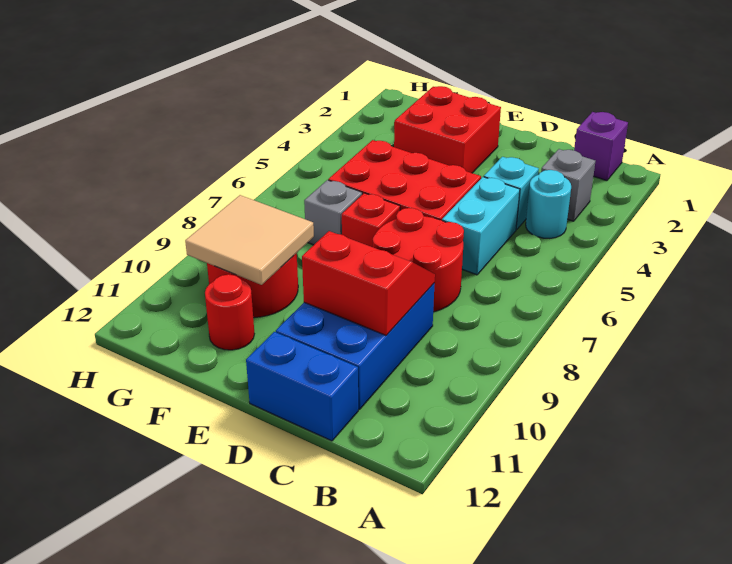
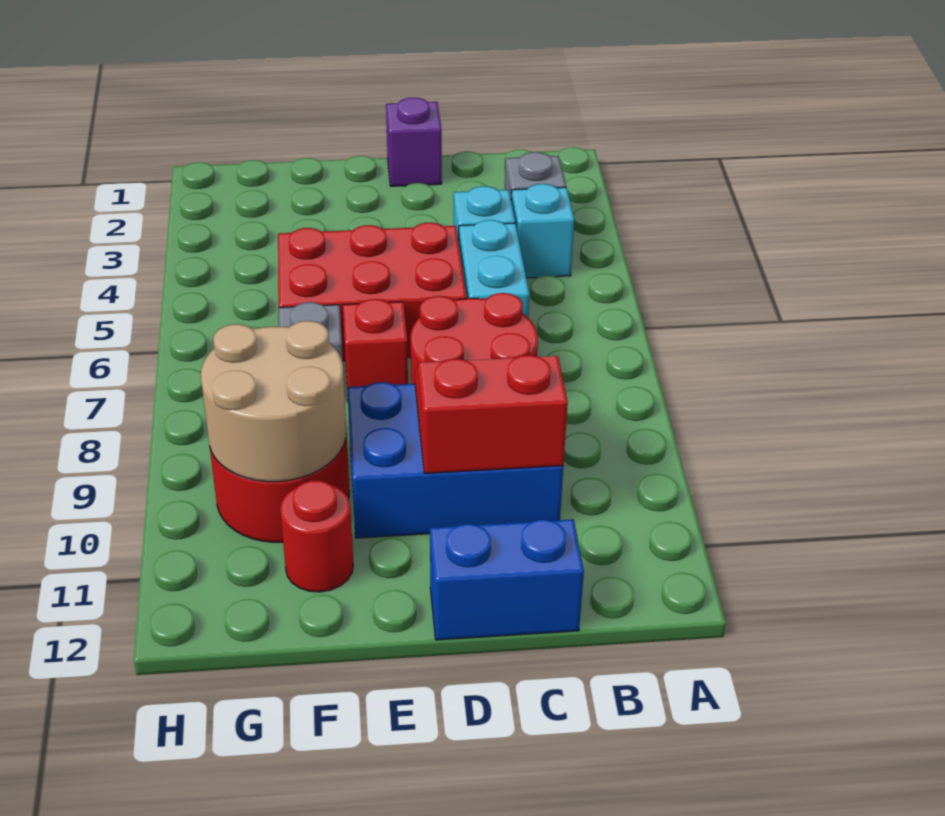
purple brick B1 level 1 -> purple brick D1 level 1
cyan round brick B4 level 1 -> cyan brick B4 level 1
blue brick C9:D11 level 1 -> blue brick C9:E10 level 1
red brick E2:F3 level 1 -> none
tan tile F9:G10 level 2 -> tan round brick F9:G10 level 2

